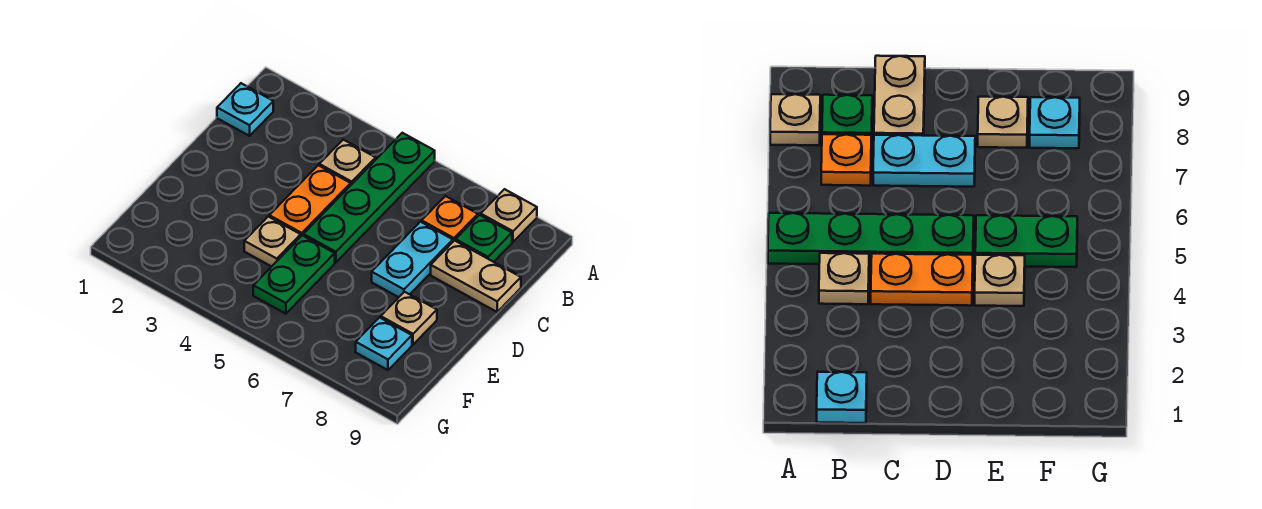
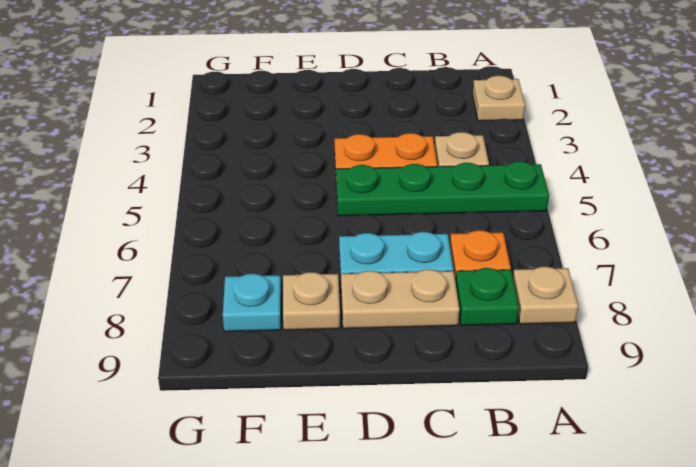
cyan plate B1 level 1 -> none
tan plate C8:C9 level 1 -> tan plate C8:D8 level 1
tan plate E4 level 1 -> tan plate A2 level 1
green plate E5:F5 level 1 -> none

